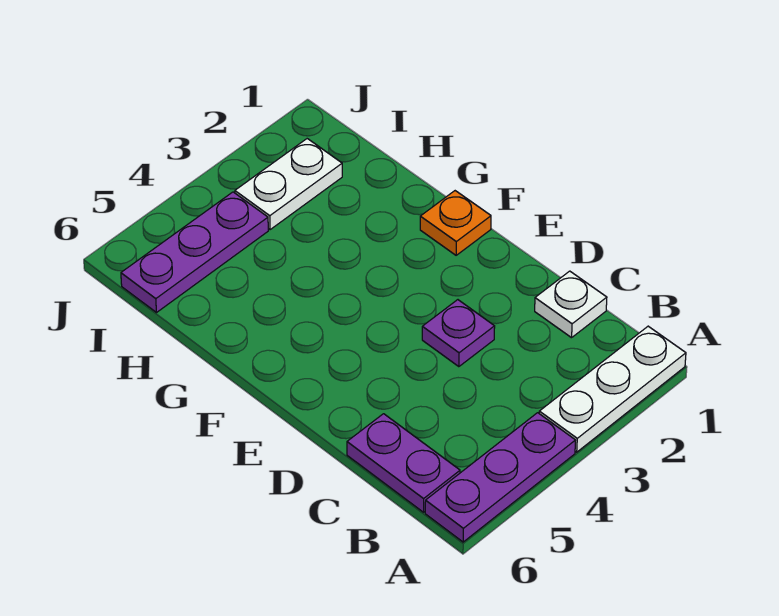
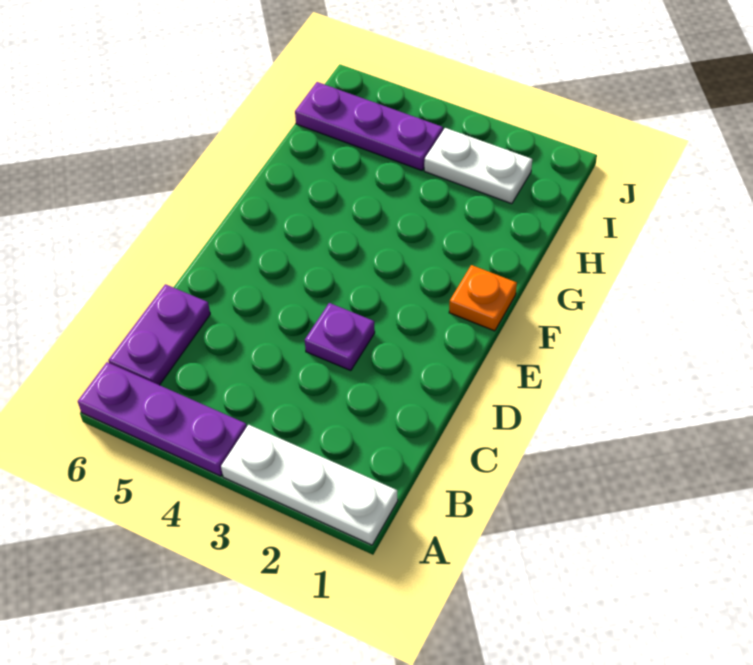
white plate C1 level 1 -> none

